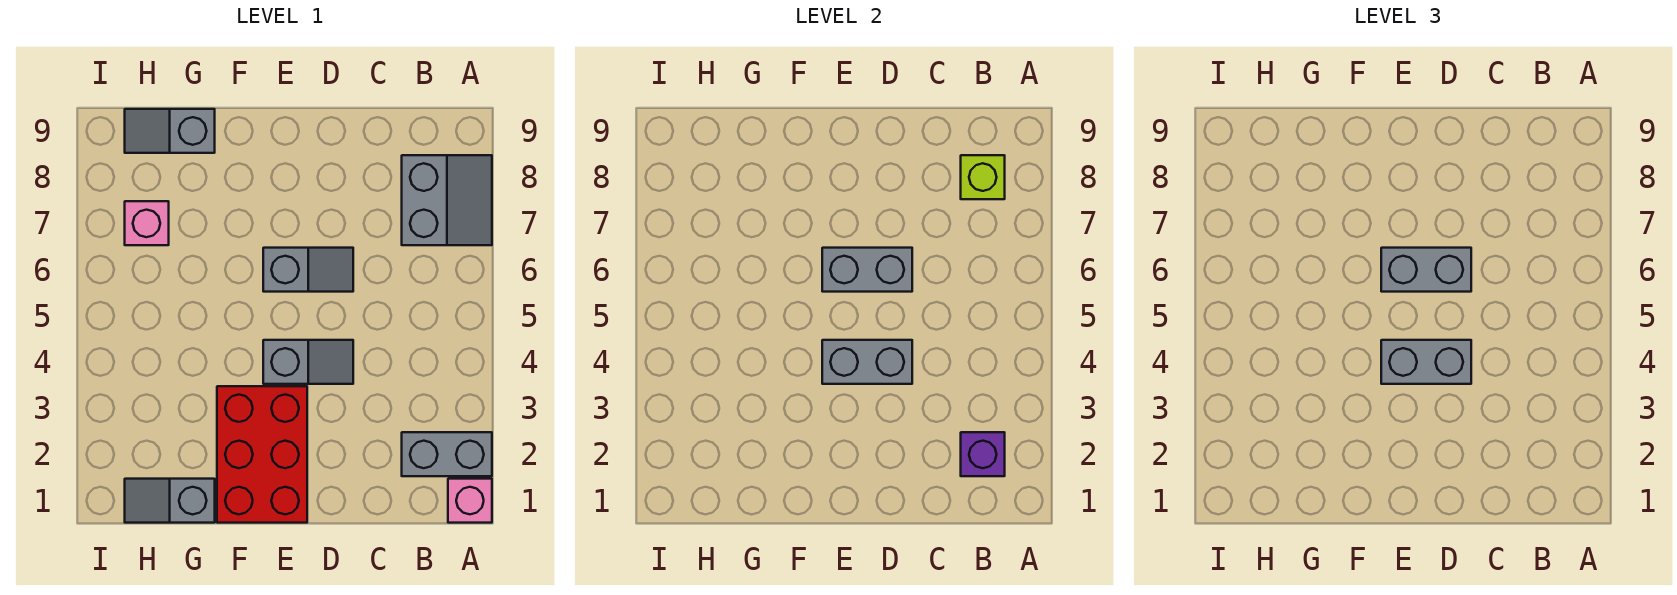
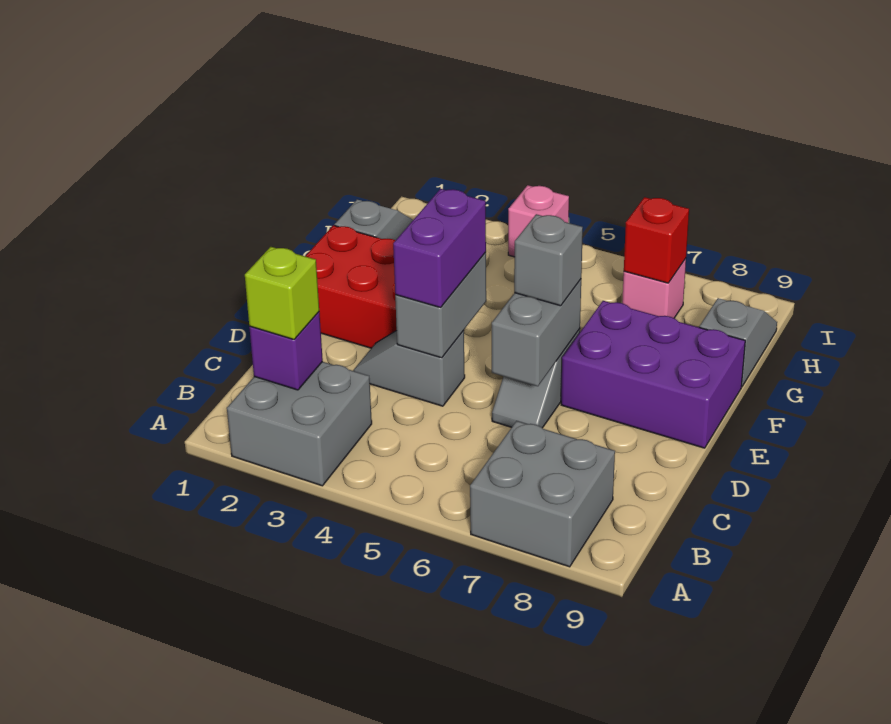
pink brick A1 level 1 -> pink brick I4 level 1
grey brick A2:B2 level 1 -> grey brick A2:B3 level 1
grey slope A7:B8 level 1 top B -> grey brick A7:B8 level 1
lime brick B8 level 2 -> lime brick B2 level 3
grey slope D4:E4 level 1 top E -> grey slope D3:D4 level 1 top 4
grey brick D4:E4 level 3 -> purple brick D4:E4 level 3
grey brick D6:E6 level 3 -> grey brick E6 level 3
none -> purple brick E7:F9 level 1
none -> red brick H7 level 2

